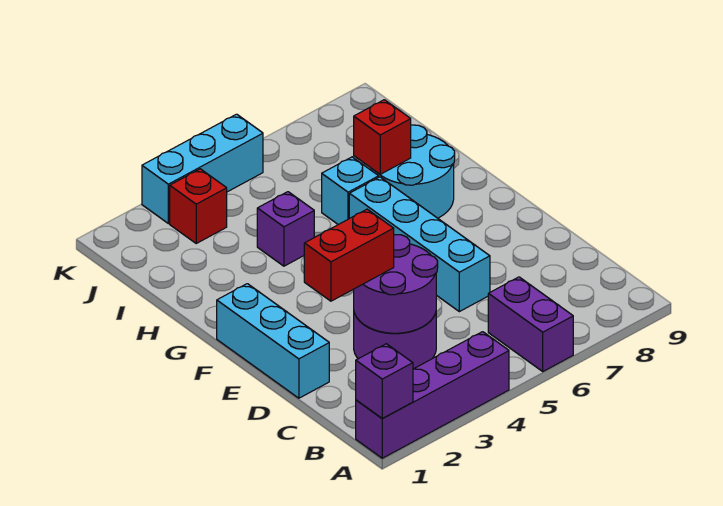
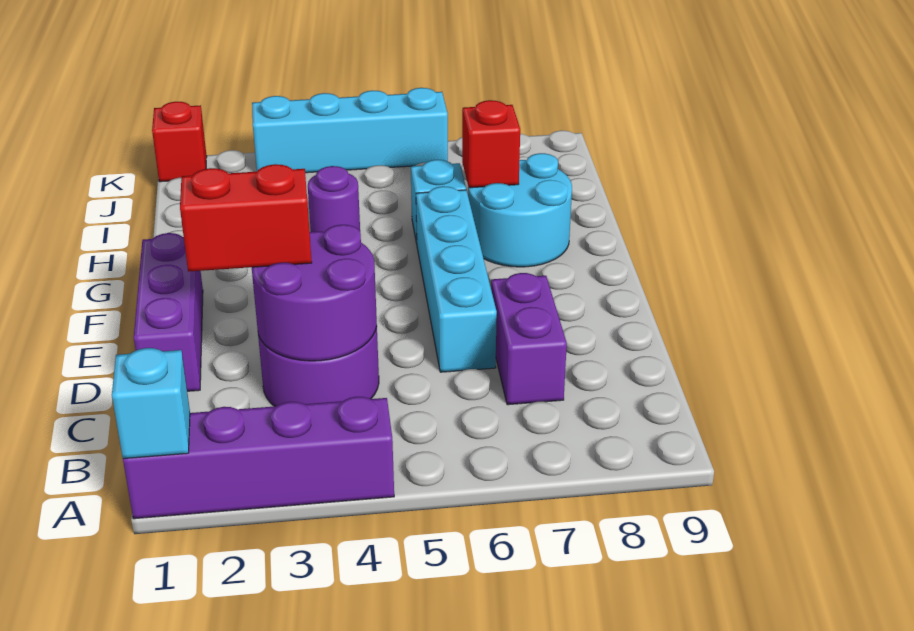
purple brick A1 level 2 -> cyan brick A1 level 2
purple brick A6:B6 level 1 -> purple brick C7:D7 level 1
cyan brick D1:F1 level 1 -> purple brick D1:F1 level 1
purple brick H4 level 1 -> purple round brick H4 level 1
red brick J3 level 1 -> red brick K1 level 1
cyan brick K3:K5 level 1 -> cyan brick K3:K6 level 1

